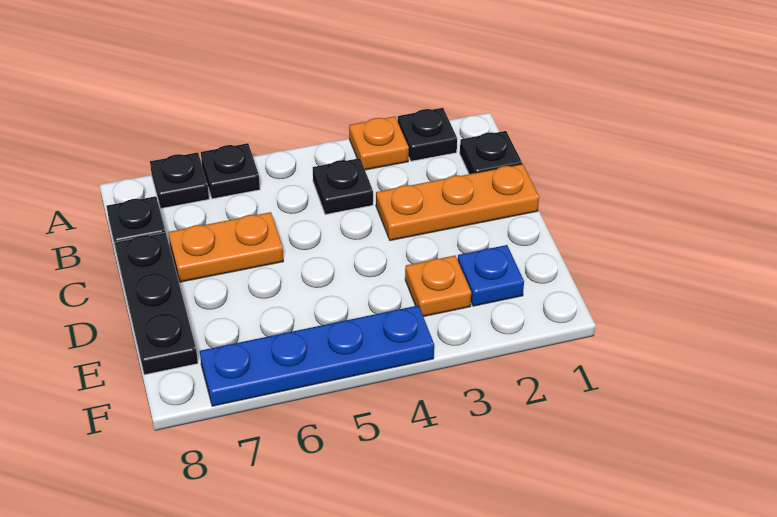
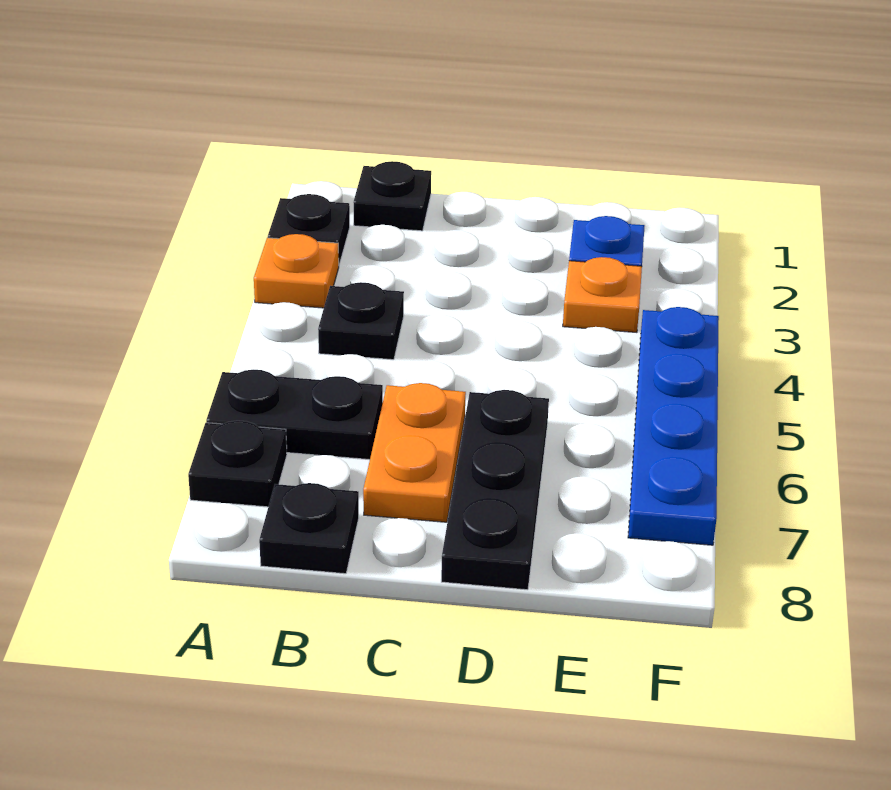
black plate A6 level 1 -> black plate A6:B6 level 1
orange plate C1:C3 level 1 -> none
black plate C8:E8 level 1 -> black plate D6:D8 level 1

